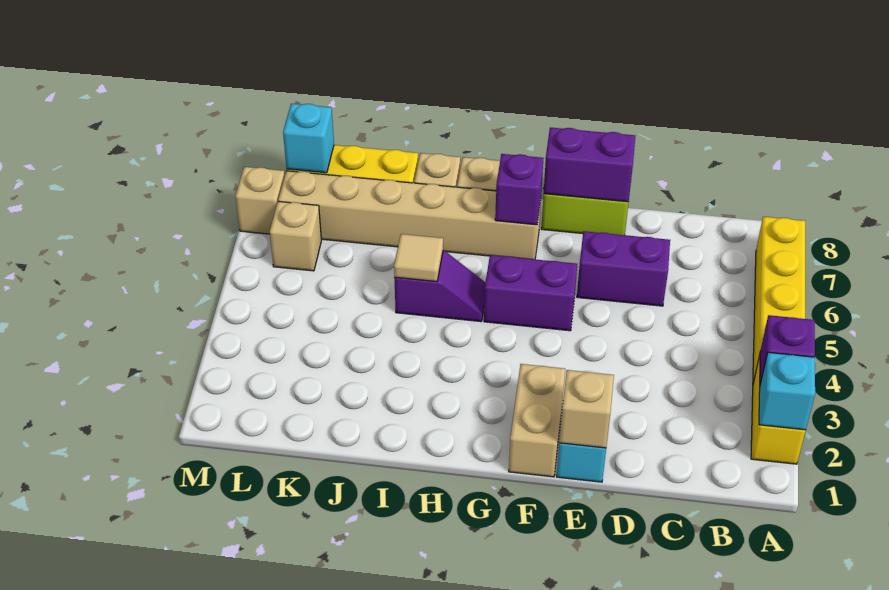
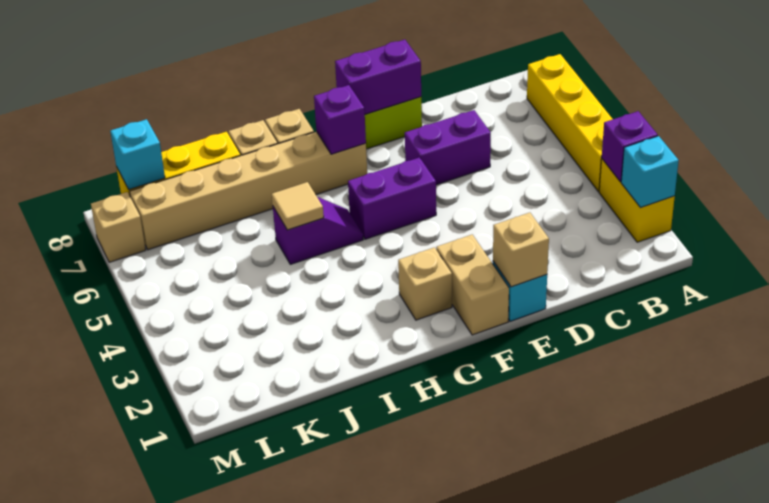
tan brick L6 level 1 -> tan brick G2 level 1

